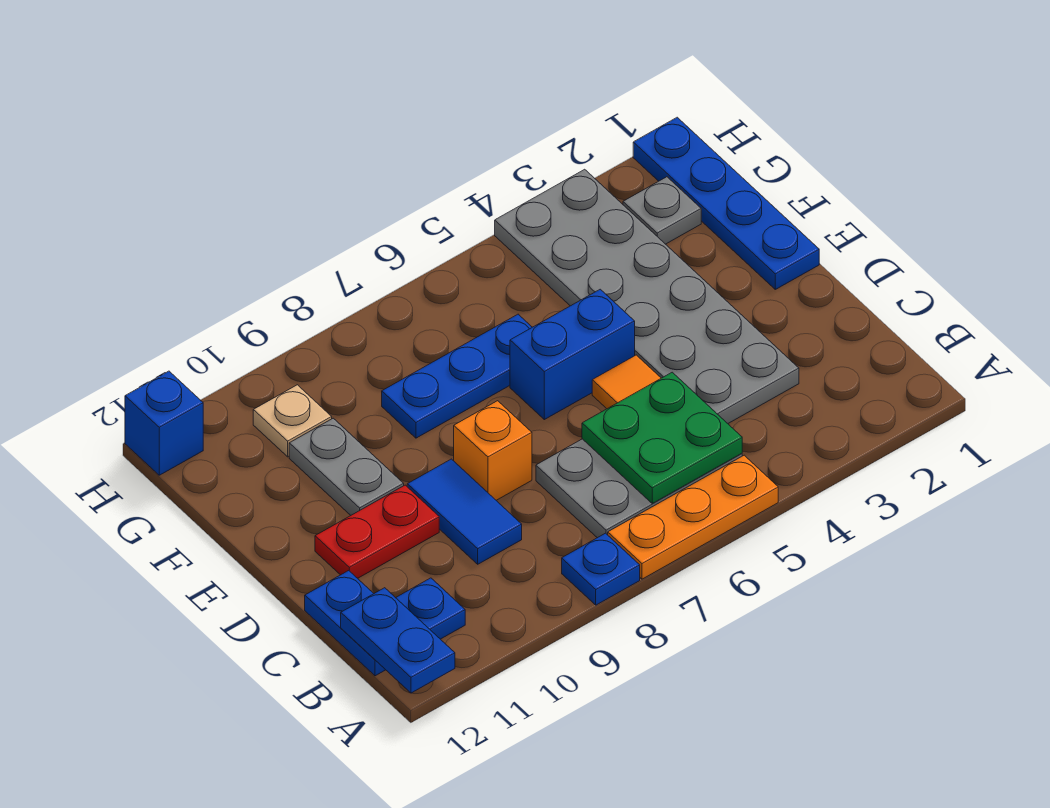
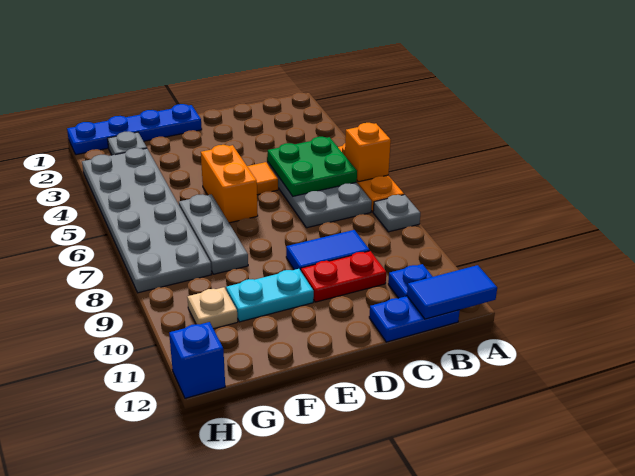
blue plate A8 level 1 -> grey plate A8 level 1
blue plate A12:B12 level 2 -> blue tile A12:B12 level 2
grey plate C3:H4 level 1 -> grey plate G3:H8 level 1
orange brick D8 level 1 -> orange brick A6 level 2
red plate D10:D11 level 1 -> red plate C10:D10 level 1
blue brick E5:E6 level 1 -> orange brick E5:E6 level 1
grey plate E10:F10 level 1 -> cyan plate E10:F10 level 1
blue plate F6:F8 level 1 -> grey plate F6:F8 level 1

